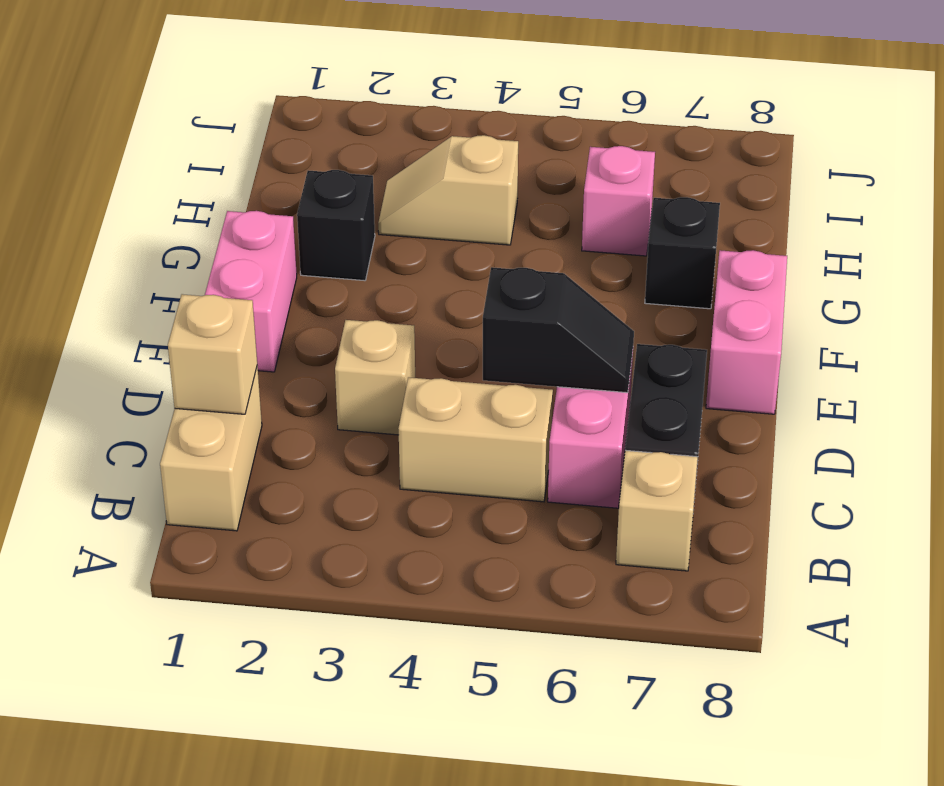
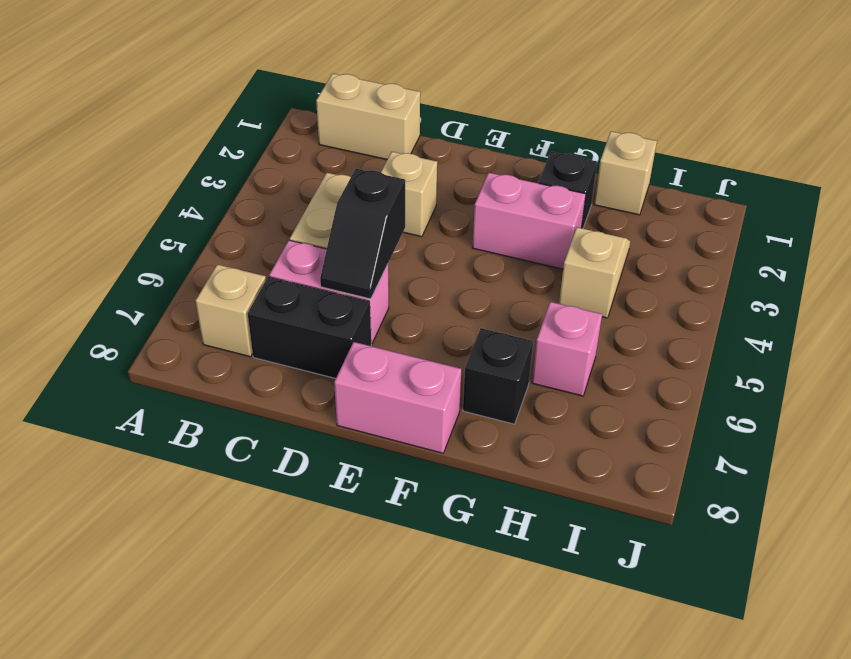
tan brick C1 level 2 -> tan brick H1 level 1
pink brick E1:F1 level 1 -> pink brick F3:G3 level 1

